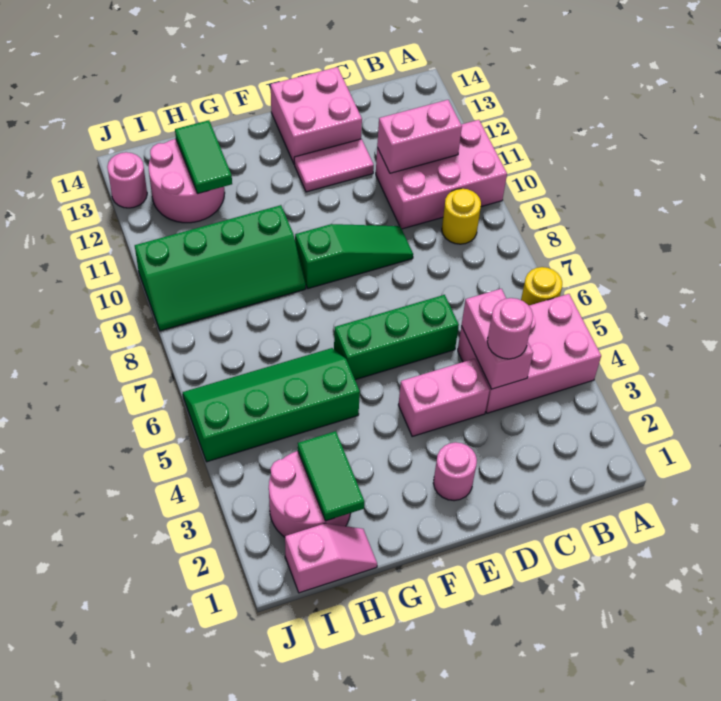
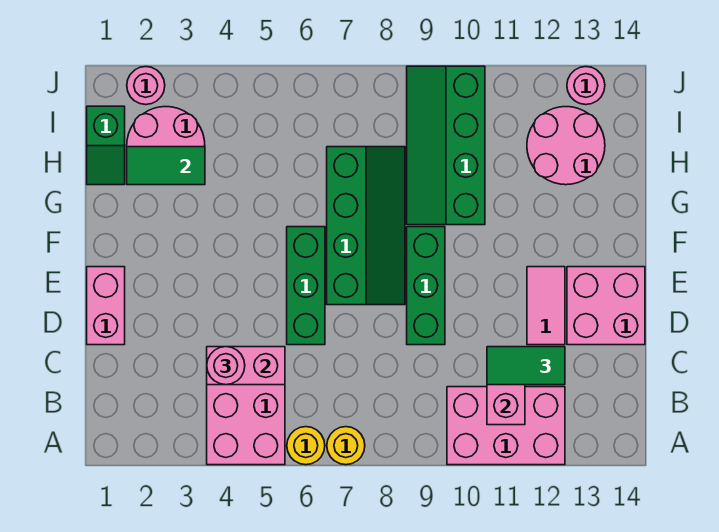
pink brick A10:C11 level 1 -> pink brick A10:B12 level 1
yellow round brick B9 level 1 -> yellow round brick A7 level 1
pink brick D4:E4 level 1 -> pink brick D1:E1 level 1
green slope D9:F9 level 1 top F -> green brick D9:F9 level 1
pink round brick E2 level 1 -> pink round brick J2 level 1
green slope G5:J6 level 1 top 5 -> green slope E7:H8 level 1 top 7
pink slope H1:I1 level 1 top I -> green slope H1:I1 level 1 top I
green tile H12:H13 level 2 -> green tile C11:C12 level 3

